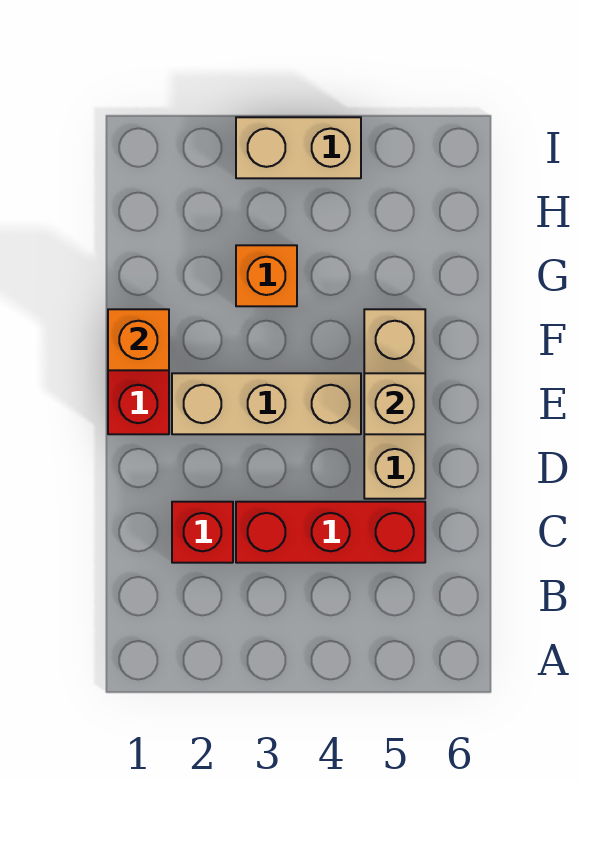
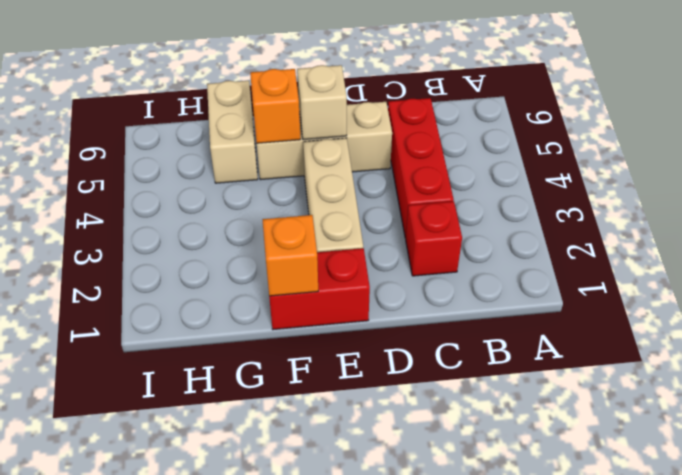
orange brick G3 level 1 -> orange brick F5 level 2
tan brick I3:I4 level 1 -> tan brick G5:G6 level 1

